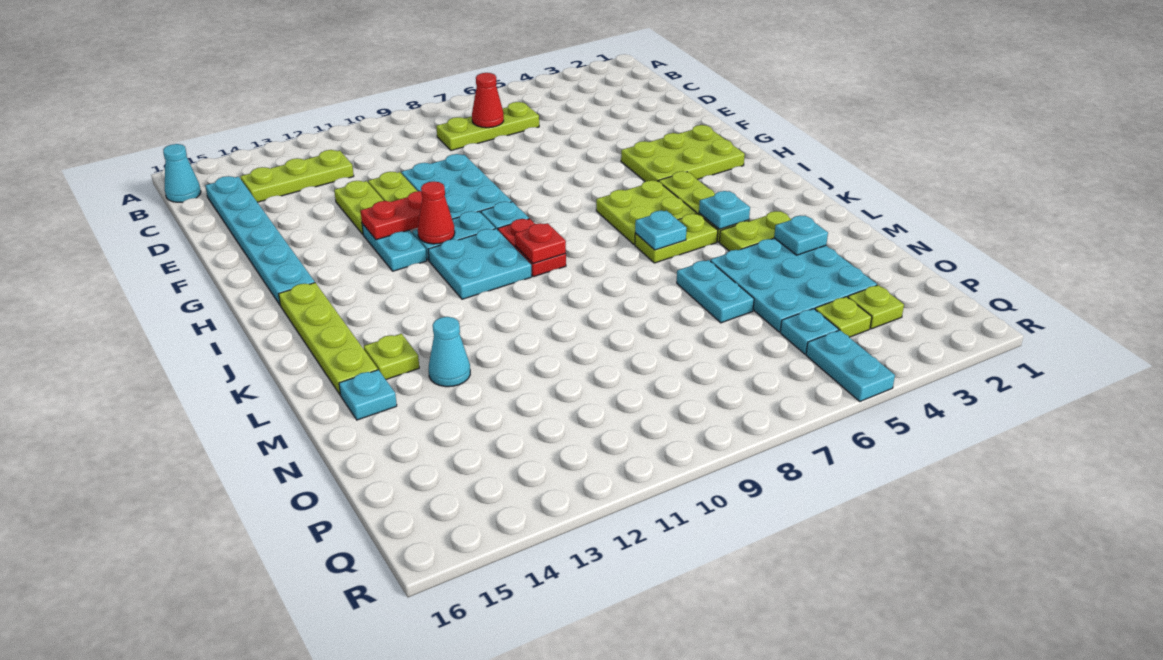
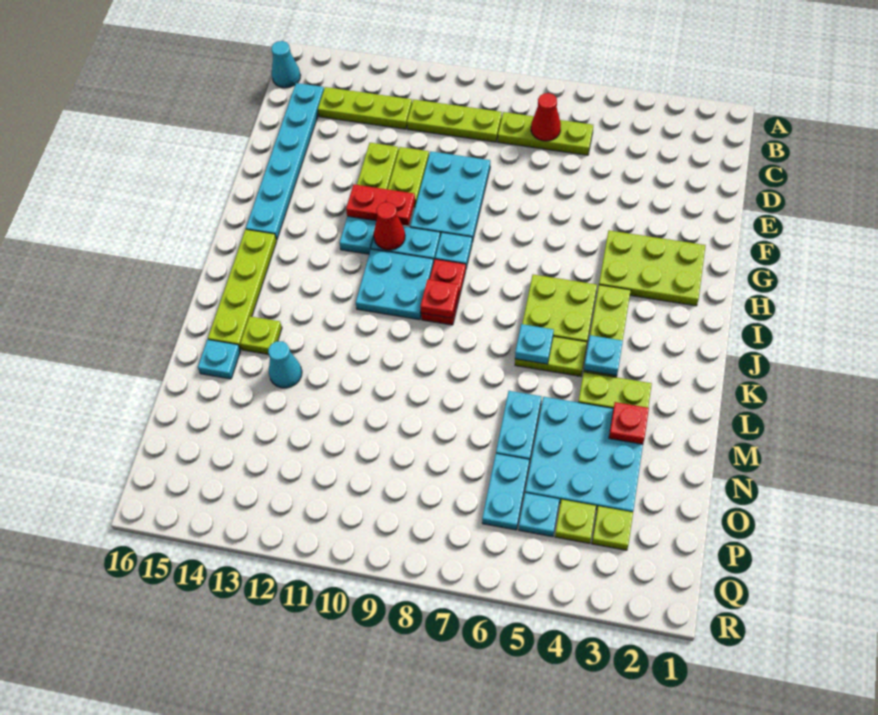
none -> lime plate C9:C11 level 1
cyan plate M3 level 2 -> red plate M3 level 2
cyan plate Q5:R5 level 1 -> cyan plate O6:P6 level 1

